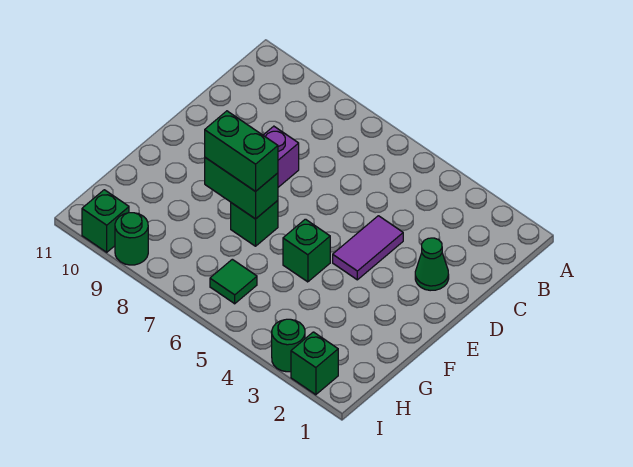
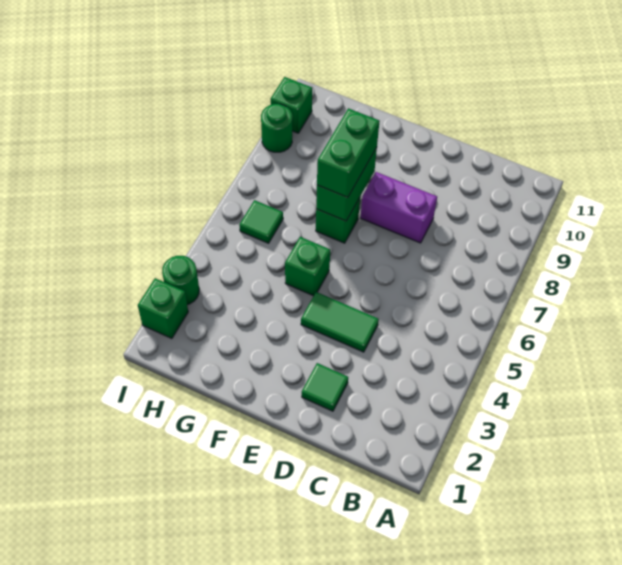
green cone D2 level 1 -> green tile D2 level 1
purple tile D4:E4 level 1 -> green tile D4:E4 level 1

